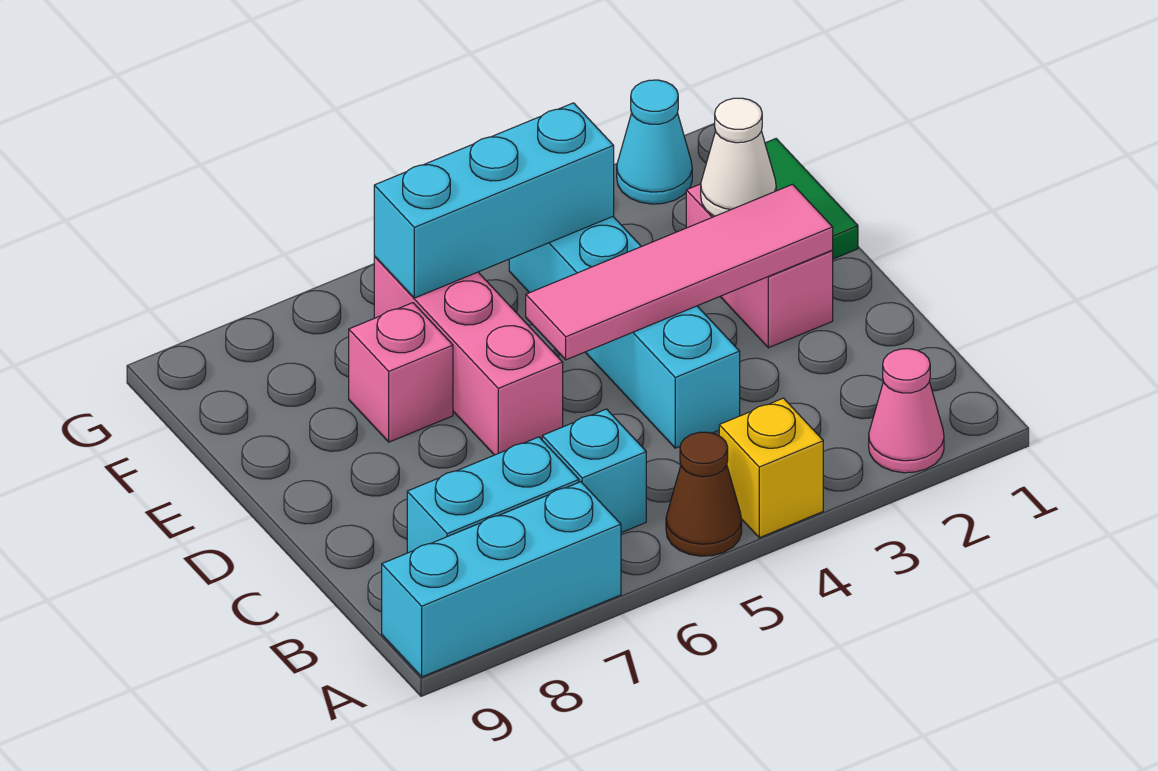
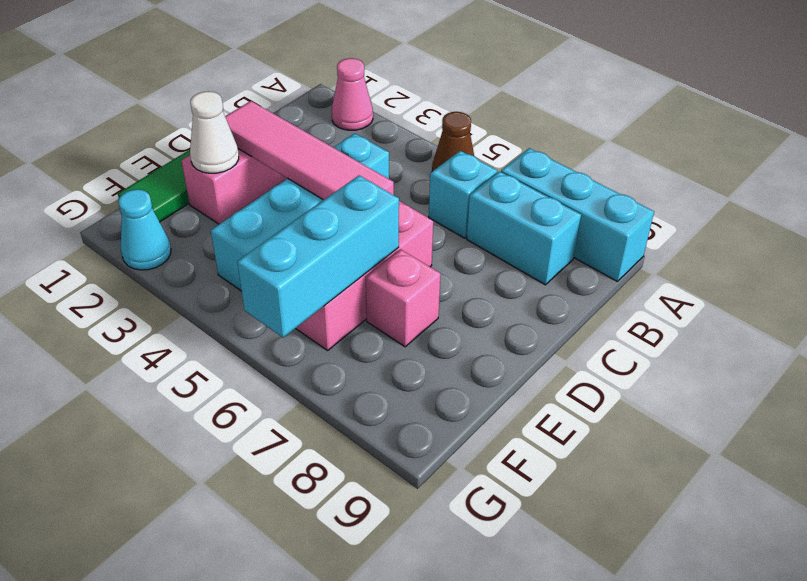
yellow brick A4 level 1 -> none
cyan brick F4:F6 level 2 -> cyan brick E6:G6 level 2

